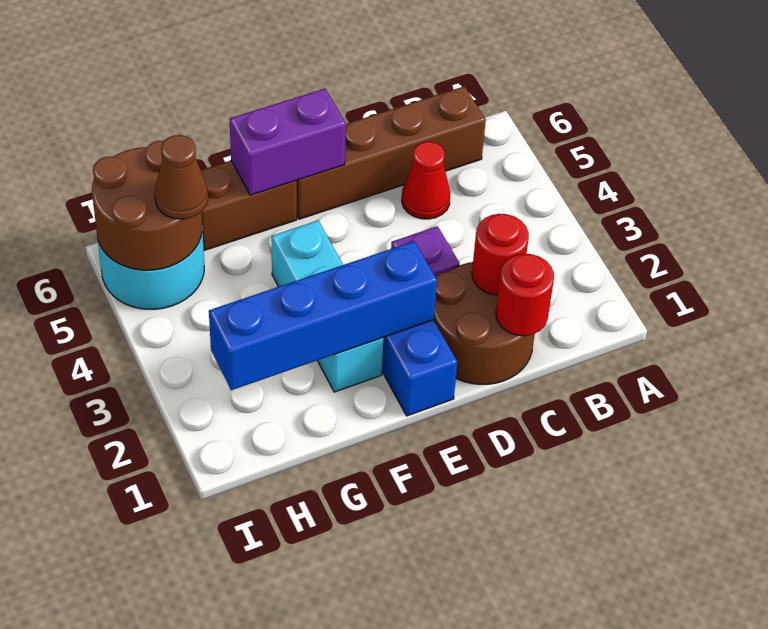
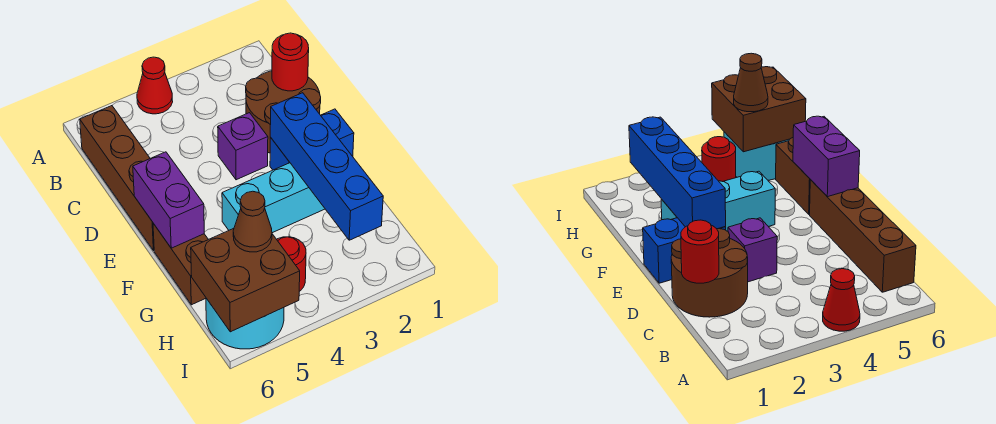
red round brick C2 level 2 -> red round brick H4 level 1
red cone C5 level 1 -> red cone A4 level 1
brown round brick H5:I6 level 2 -> brown brick H5:I6 level 2

